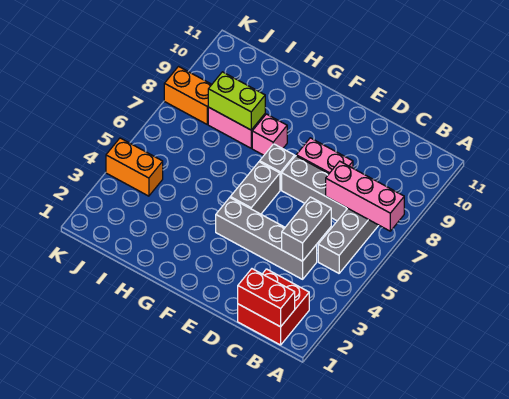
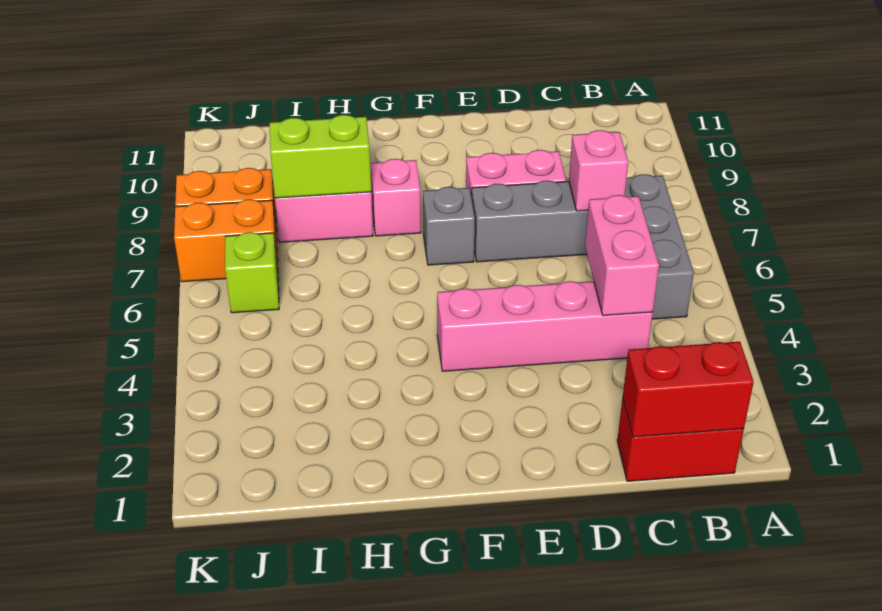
pink brick A7:C7 level 2 -> pink brick C7 level 2
red brick B1:C2 level 1 -> red brick B1:C1 level 1
grey brick C4:F4 level 1 -> pink brick C4:F4 level 1
grey brick C4:C5 level 2 -> pink brick C4:C5 level 2
grey brick F5:F6 level 1 -> none
orange brick J4:K4 level 1 -> orange brick J7:K7 level 1
none -> lime brick J6 level 1

